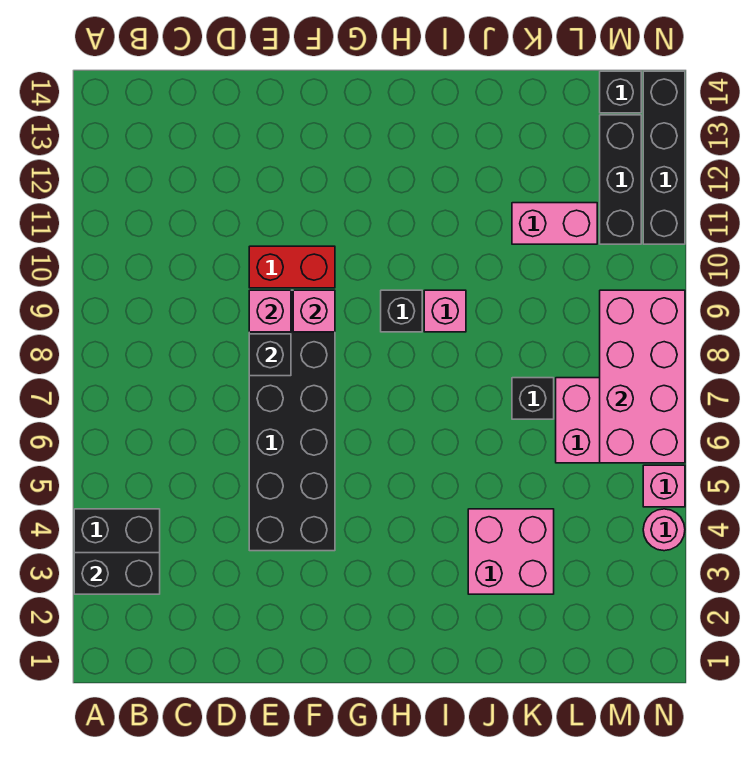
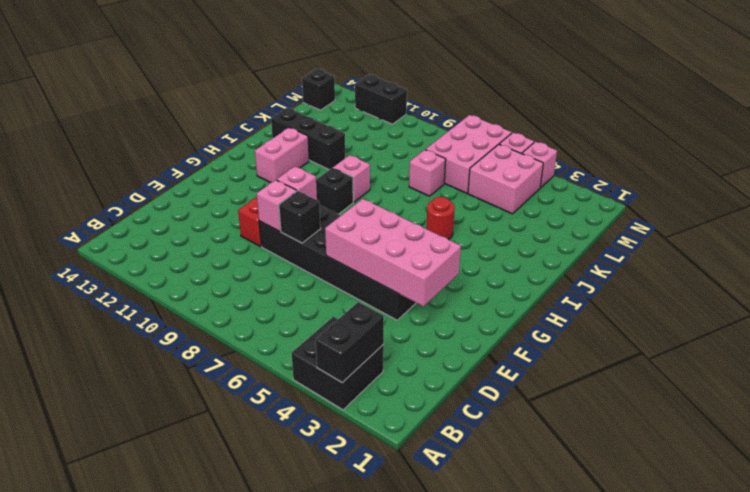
none -> red round brick I5 level 1
pink brick J3:K4 level 1 -> pink brick L4:M5 level 1
black brick K7 level 1 -> pink brick K7 level 1
pink brick K11:L11 level 1 -> pink brick H12:I12 level 1
pink brick M6:N9 level 2 -> pink brick E3:F6 level 2
black brick M11:M13 level 1 -> black brick J11:J13 level 1
pink round brick N4 level 1 -> pink brick N4 level 1
black brick N11:N14 level 1 -> black brick N11:N12 level 1

